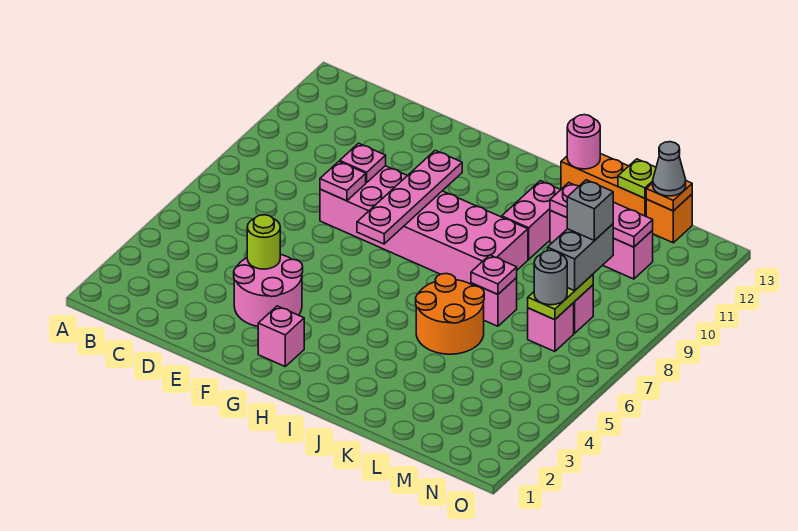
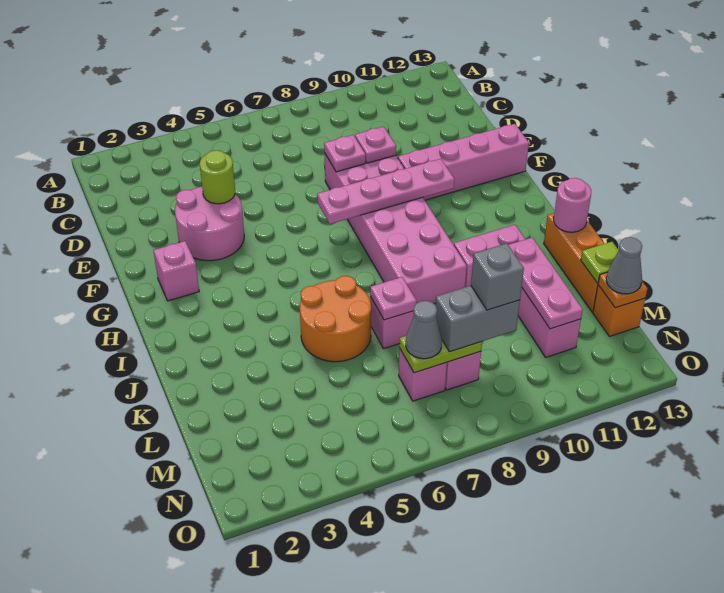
none -> pink brick F10:F13 level 1
grey round brick M7 level 3 -> grey cone M7 level 3

